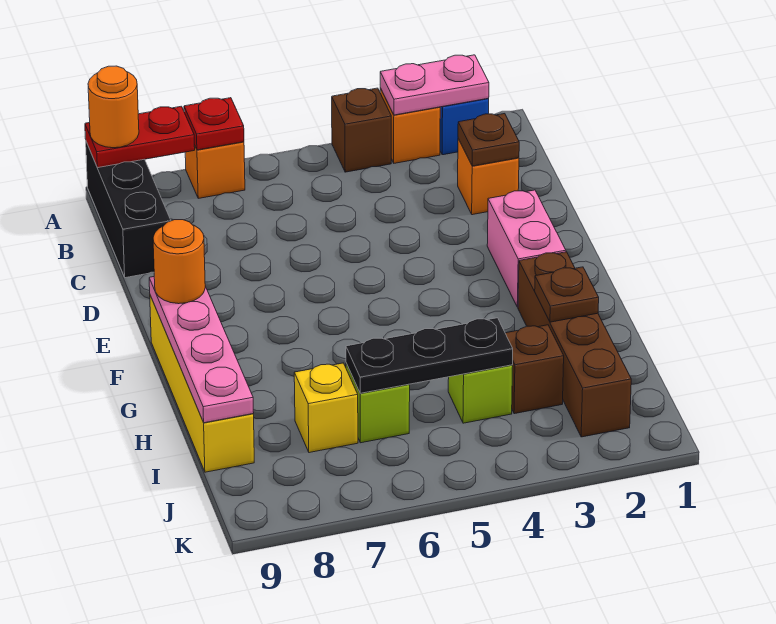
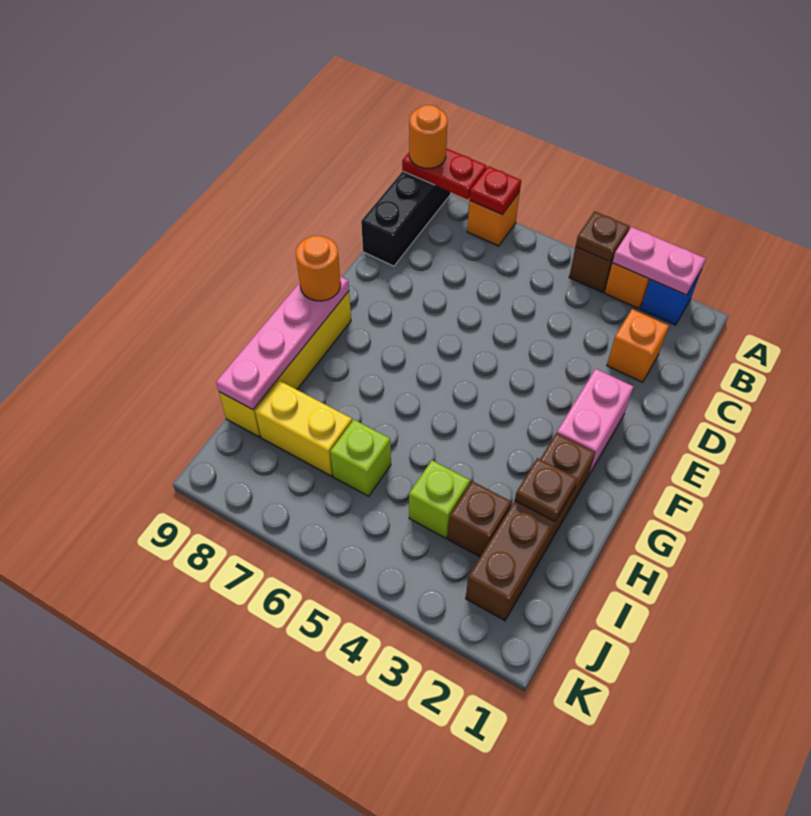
brown plate C2 level 2 -> brown plate A4 level 2
black plate I4:I6 level 2 -> none
yellow brick I7 level 1 -> yellow brick I7:I8 level 1

